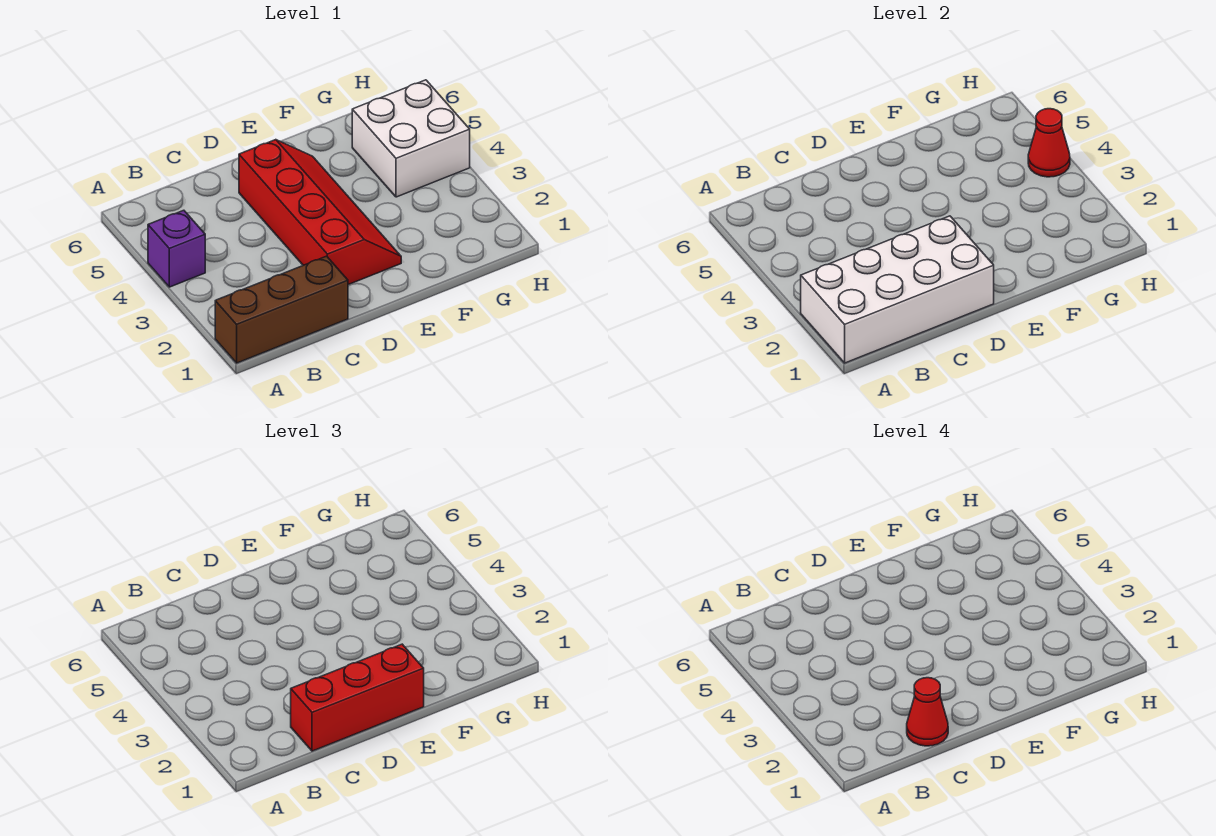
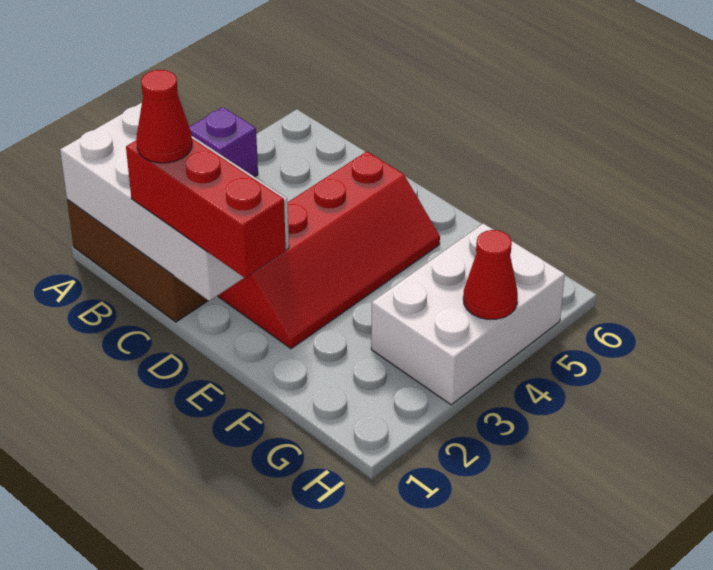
white brick G4:H5 level 1 -> white brick G3:H5 level 1

